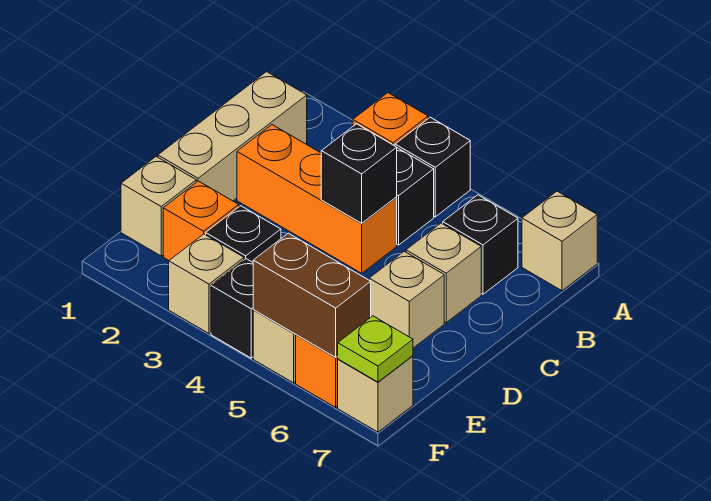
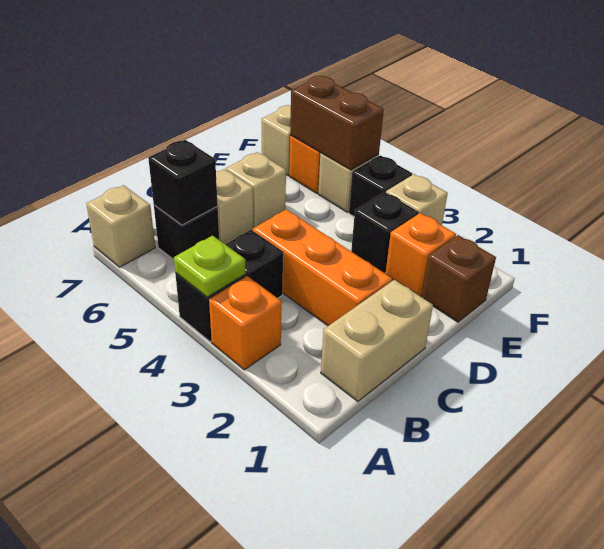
tan brick B1:D1 level 1 -> tan brick B1:C1 level 1
black brick C4 level 2 -> black brick B6 level 2
tan brick E1 level 1 -> brown brick E1 level 1
lime plate F7 level 2 -> lime plate A4 level 2

